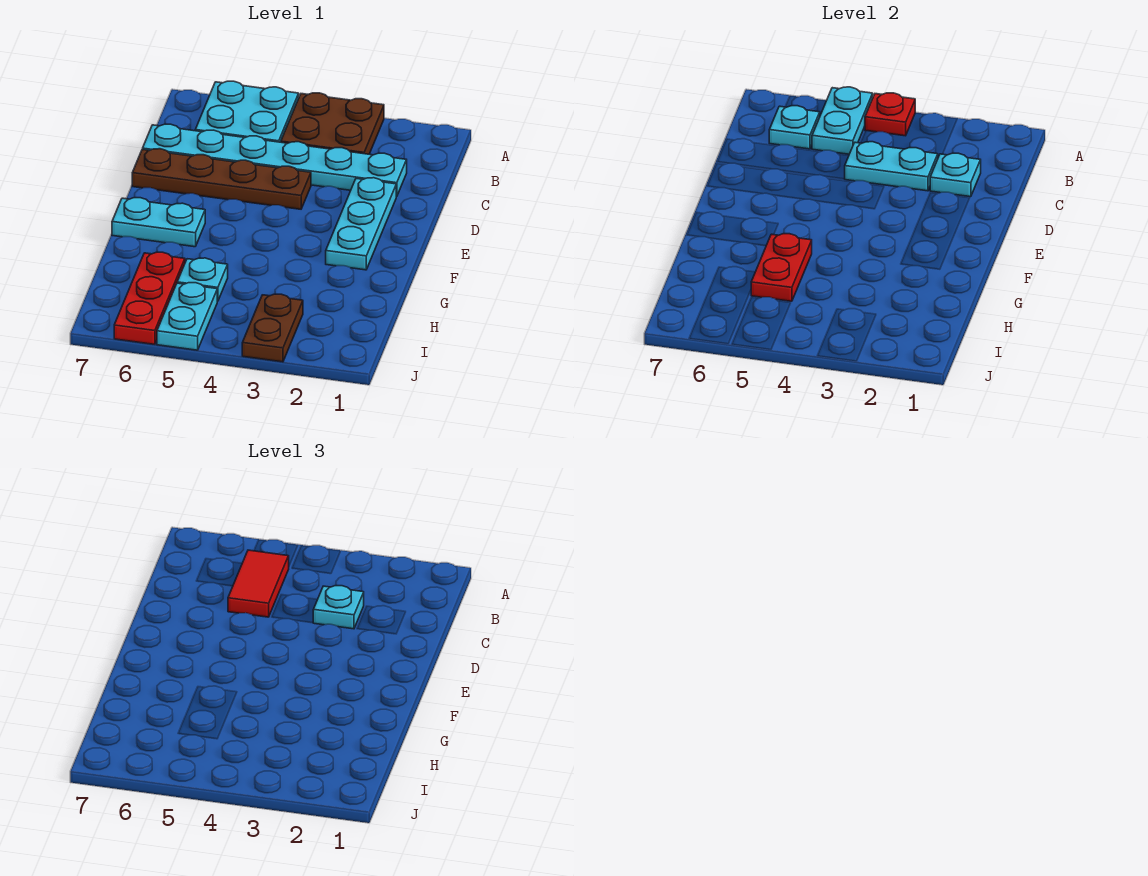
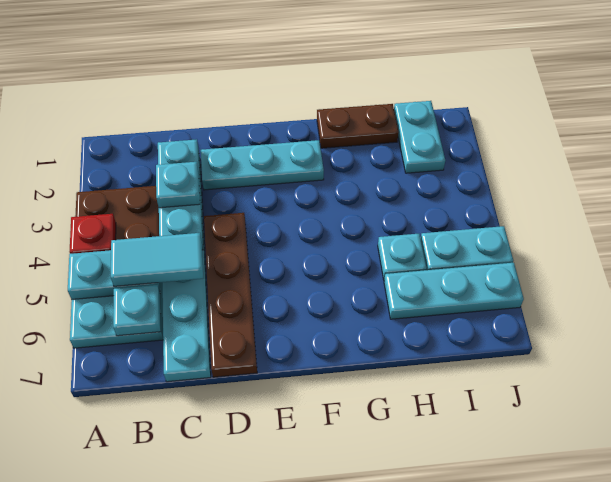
red tile B5:C5 level 3 -> cyan tile B5:C5 level 3
cyan plate F6:F7 level 1 -> cyan plate I1:I2 level 1
red plate G5:H5 level 2 -> none
red plate H6:J6 level 1 -> cyan plate H6:J6 level 1
brown plate I3:J3 level 1 -> brown plate G1:H1 level 1

